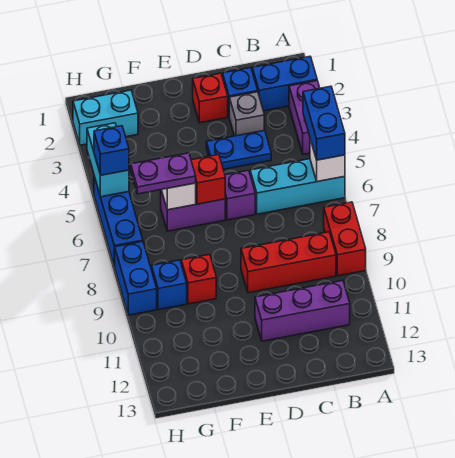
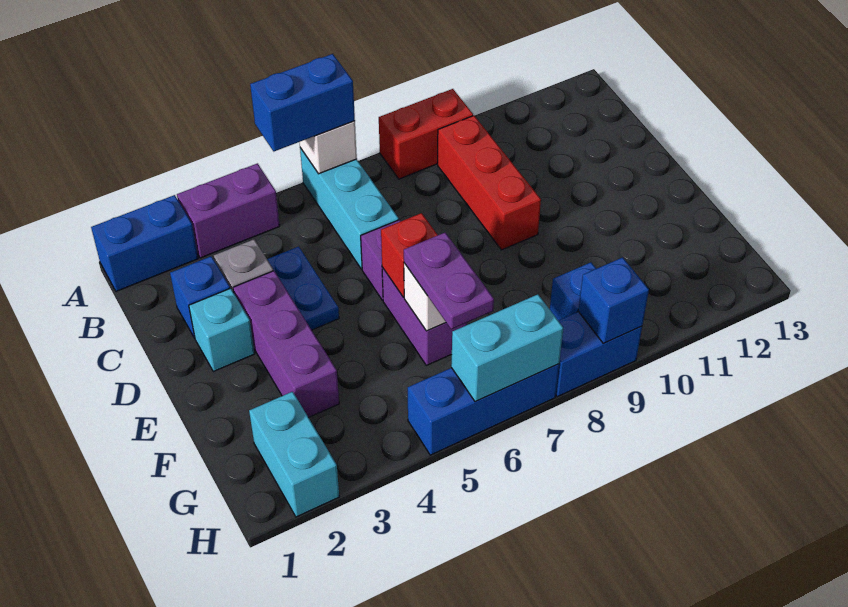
blue brick A2:B2 level 1 -> blue brick A1:A2 level 1
purple brick B11:D11 level 1 -> purple brick D3:F3 level 1
red brick D2 level 1 -> cyan brick D2 level 1
red brick F9 level 1 -> none
cyan brick H4:H5 level 2 -> cyan brick H6:H7 level 2
blue brick H5 level 3 -> blue brick H9 level 2

